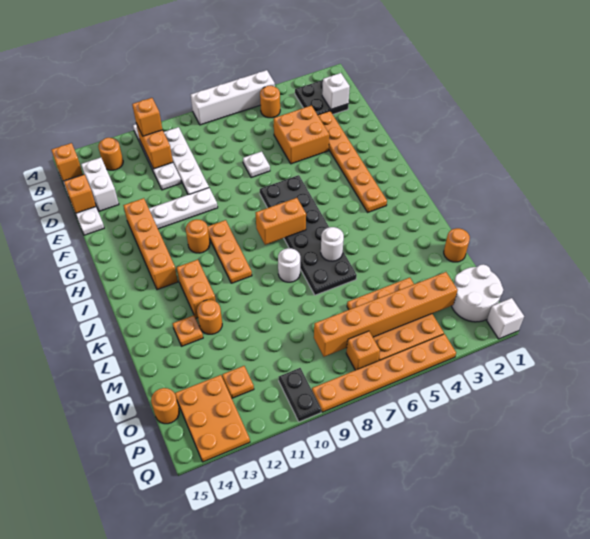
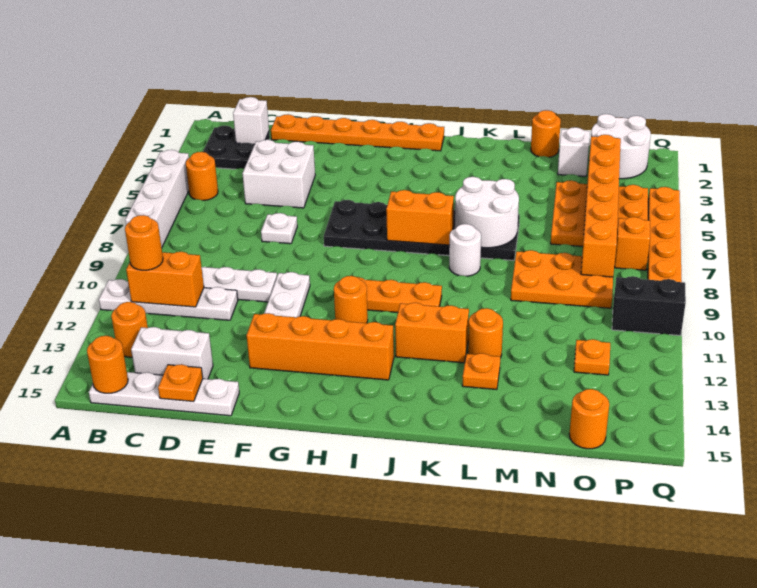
orange brick B11 level 3 -> orange round brick B11 level 3
orange brick B15 level 2 -> orange round brick B15 level 2
orange plate D3:I3 level 1 -> orange plate D1:I1 level 1
orange brick D4:E5 level 1 -> white brick D4:E5 level 1
orange brick D15 level 2 -> orange plate D15 level 2
orange brick I7:I8 level 2 -> orange brick I7:J7 level 2
white round brick K6 level 2 -> white round brick K6:L7 level 2
orange plate O13:Q14 level 1 -> orange plate M8:O9 level 1
black plate P10:Q10 level 1 -> black brick P10:Q10 level 1
white brick Q1 level 1 -> white brick N2 level 1

